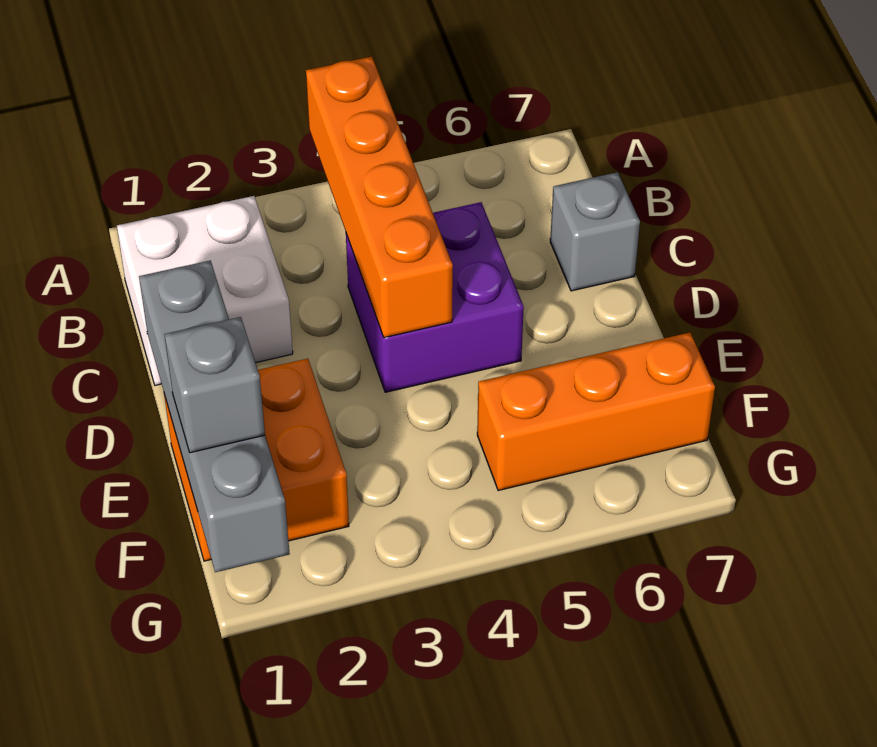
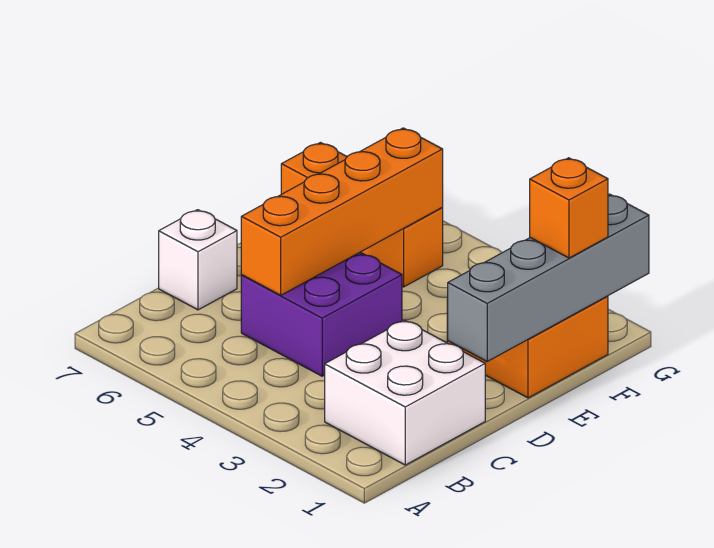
orange brick A4:D4 level 2 -> orange brick C5:F5 level 2
grey brick C7 level 1 -> white brick C7 level 1
grey brick F1 level 3 -> orange brick F1 level 3

